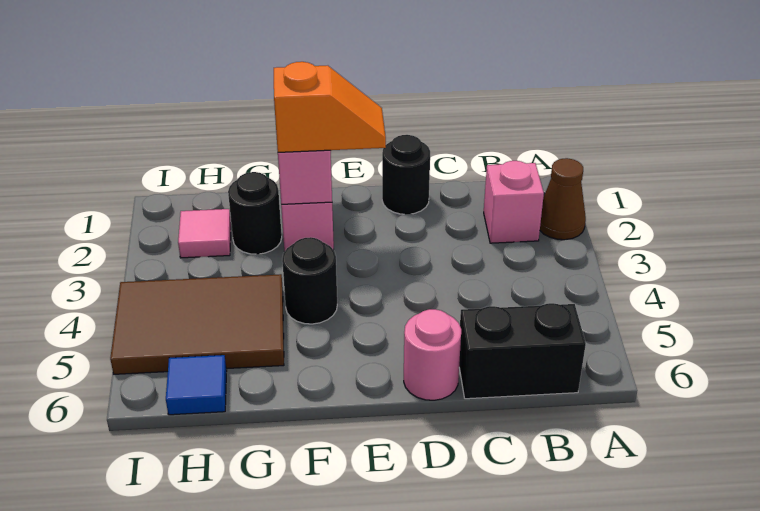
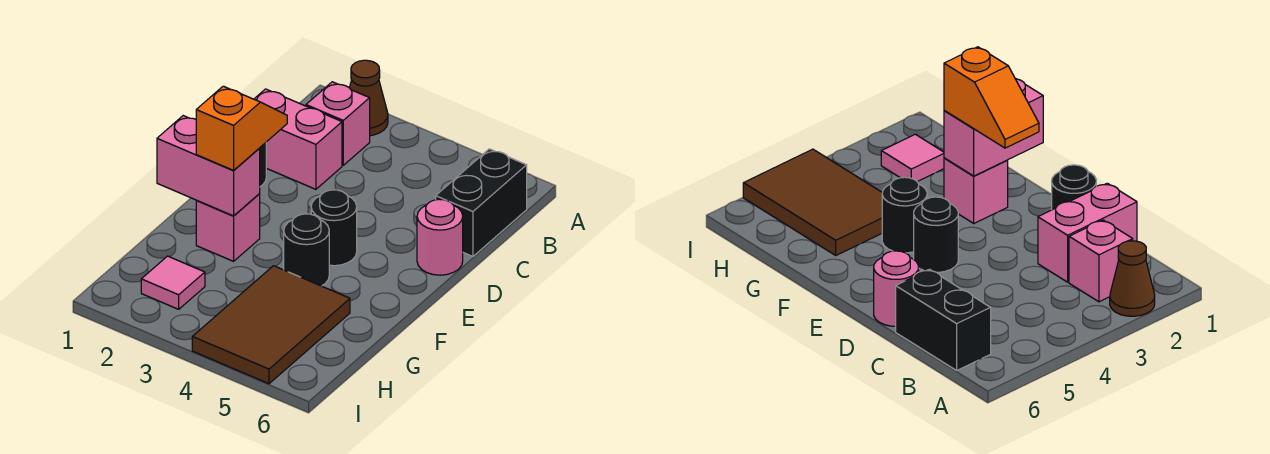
none -> pink brick C1:C2 level 1
black round brick G2 level 1 -> black round brick E4 level 1
blue tile H6 level 1 -> none

